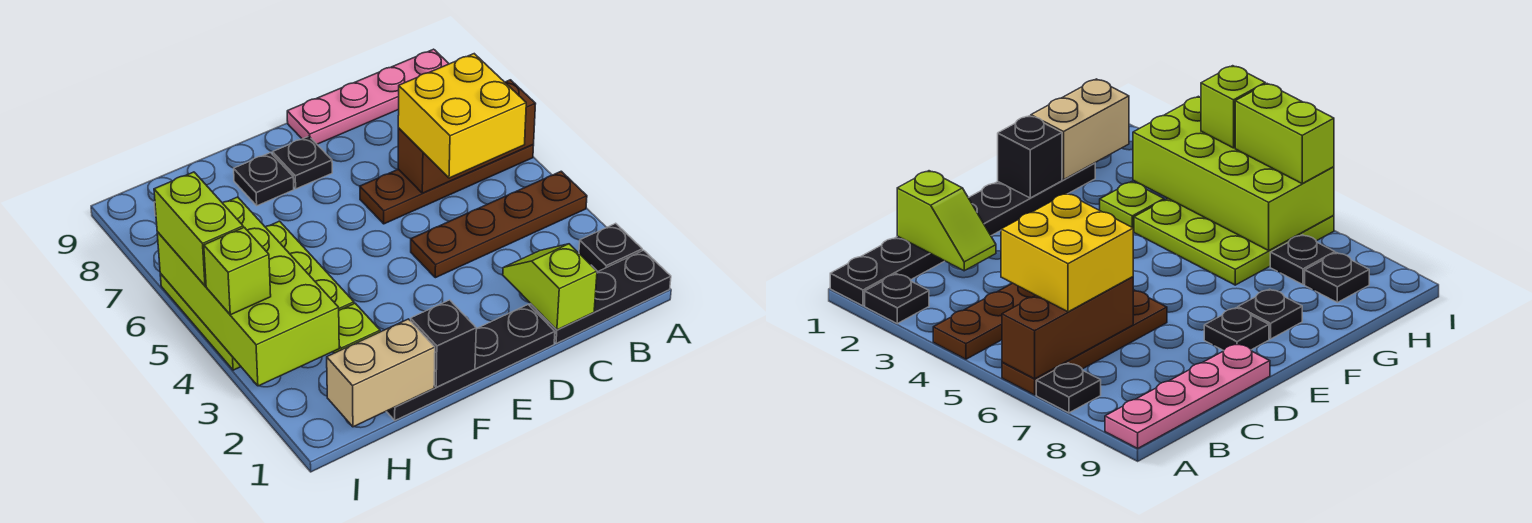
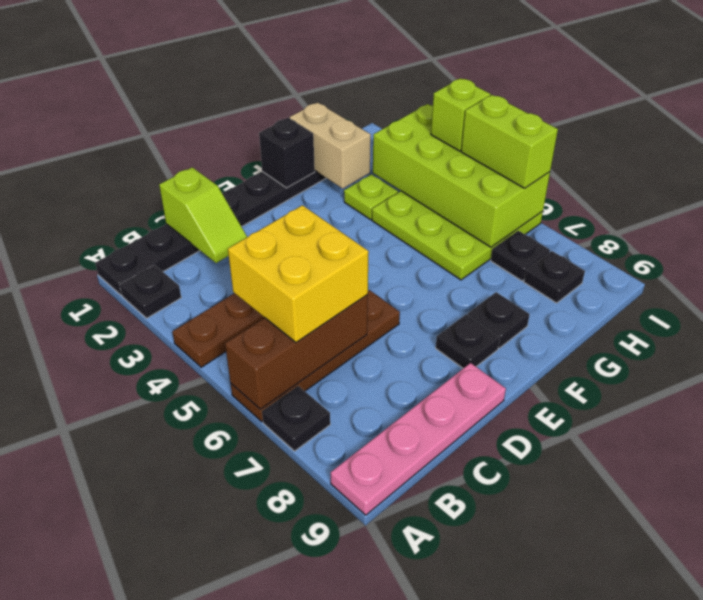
tan brick G1:H1 level 2 -> tan brick G1:G2 level 2

